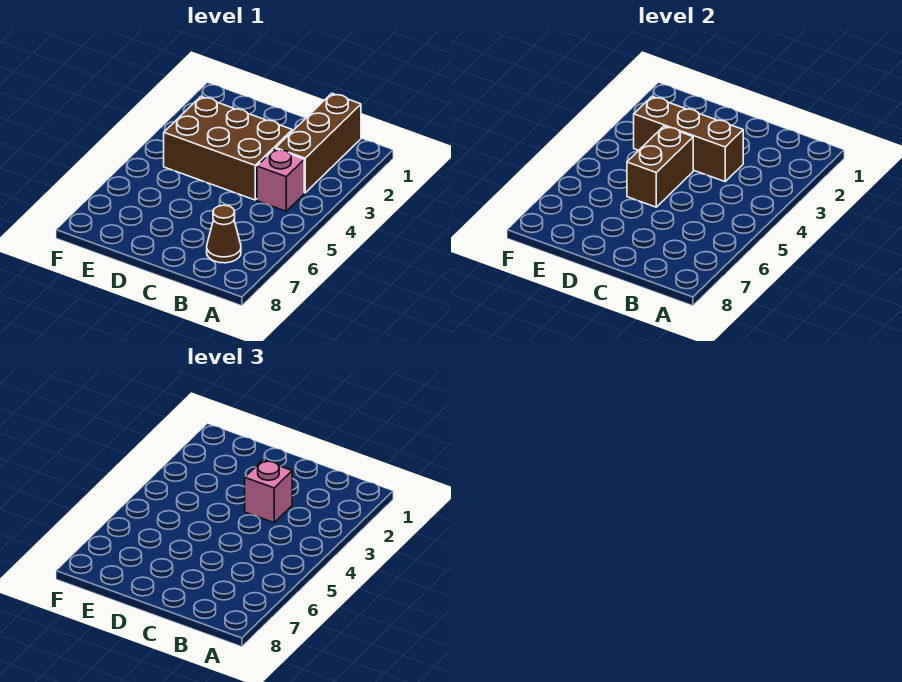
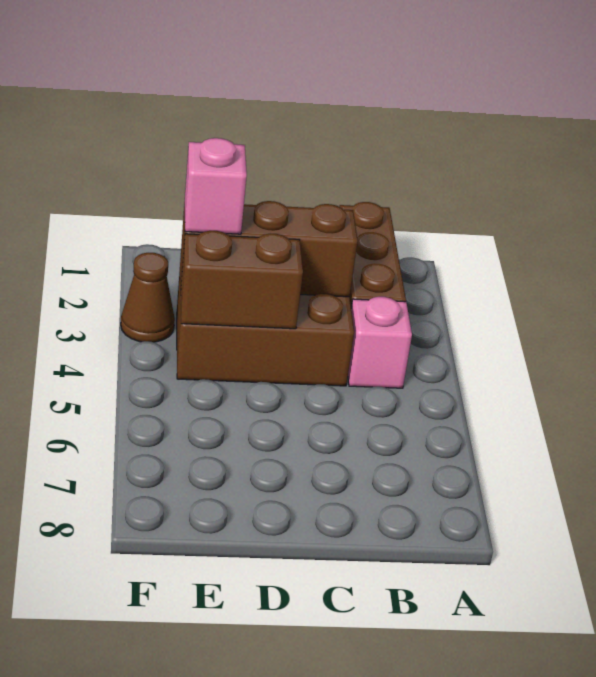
brown cone B7 level 1 -> brown cone F3 level 1
pink brick C3 level 3 -> pink brick E3 level 3
brown brick D4:D5 level 2 -> brown brick D4:E4 level 2

